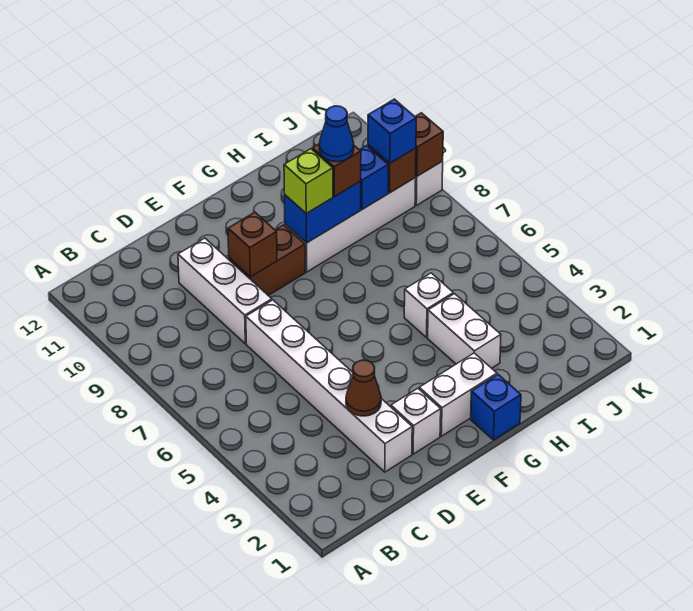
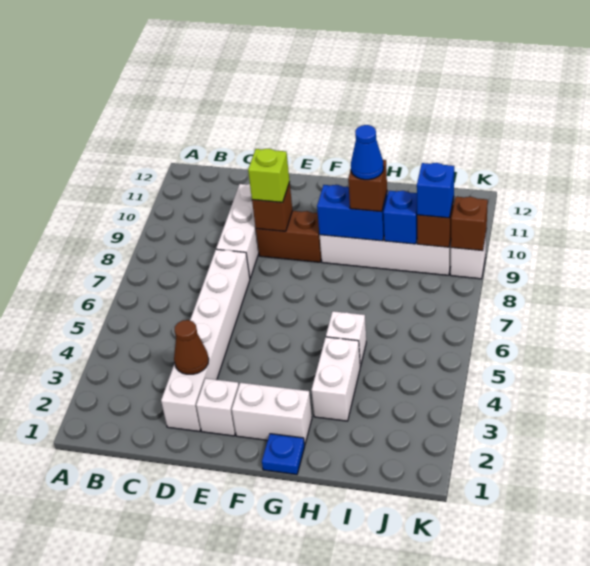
blue brick G1 level 1 -> blue plate G1 level 1
lime brick G9 level 3 -> lime brick E9 level 3

